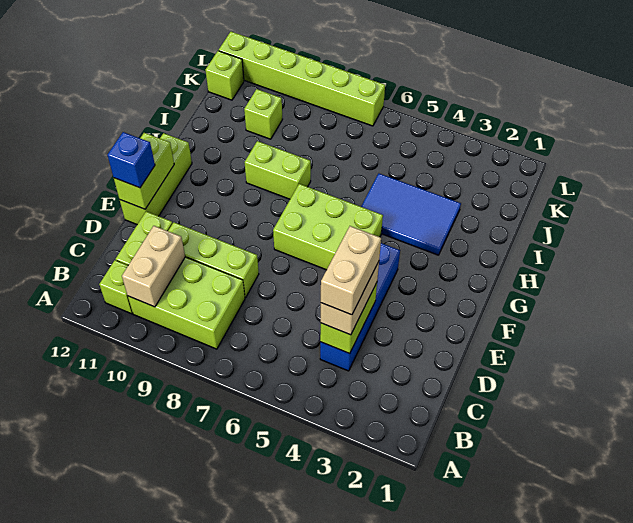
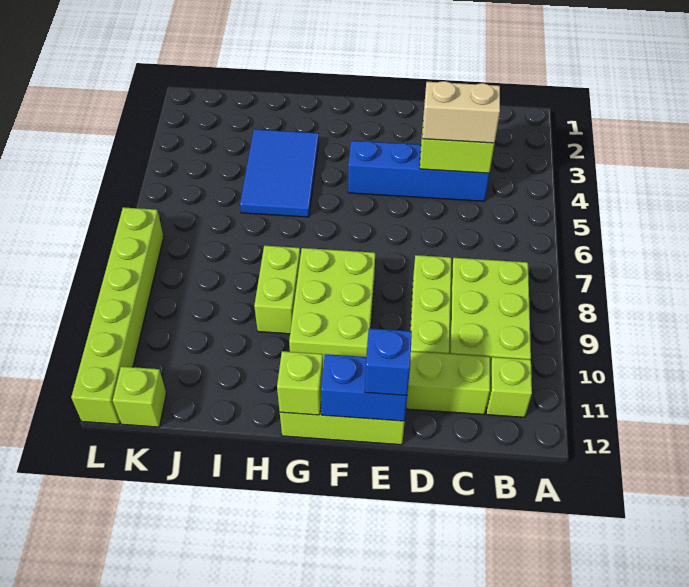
tan brick B10:C10 level 2 -> none
tan brick C4:D4 level 4 -> none
lime brick E12:F12 level 2 -> blue brick E12:F12 level 2
lime brick F5:G7 level 1 -> lime brick F8:G10 level 1
lime brick J10 level 1 -> lime brick G12 level 2

